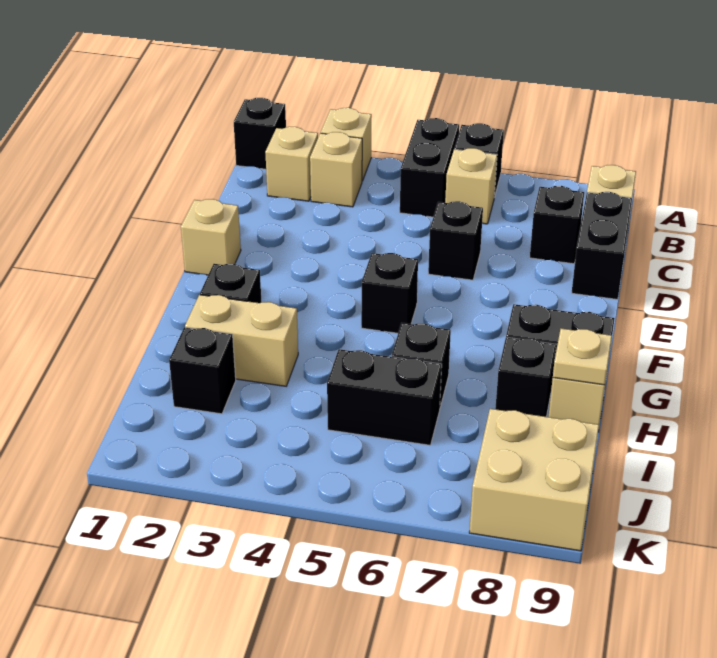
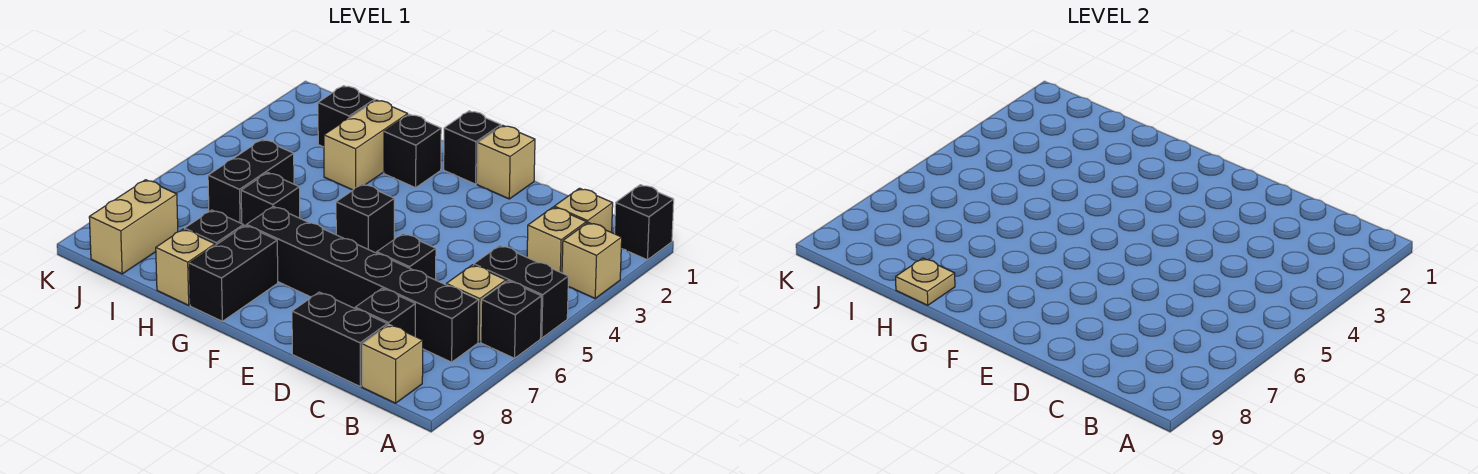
none -> black brick B7:G7 level 1
none -> black brick F1 level 1
tan brick J8:K9 level 1 -> tan brick J8:J9 level 1

